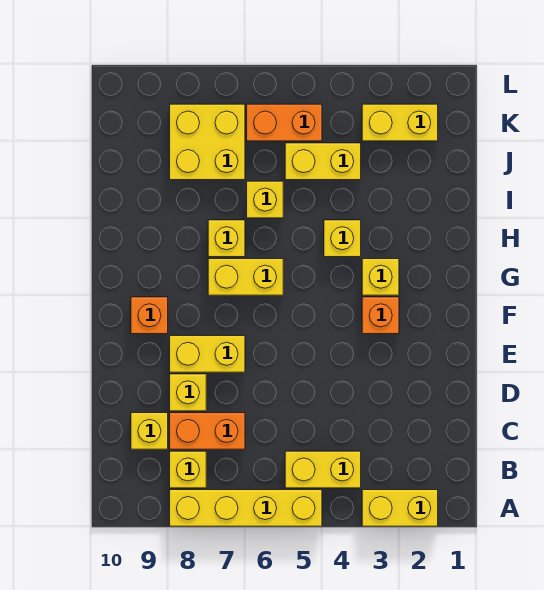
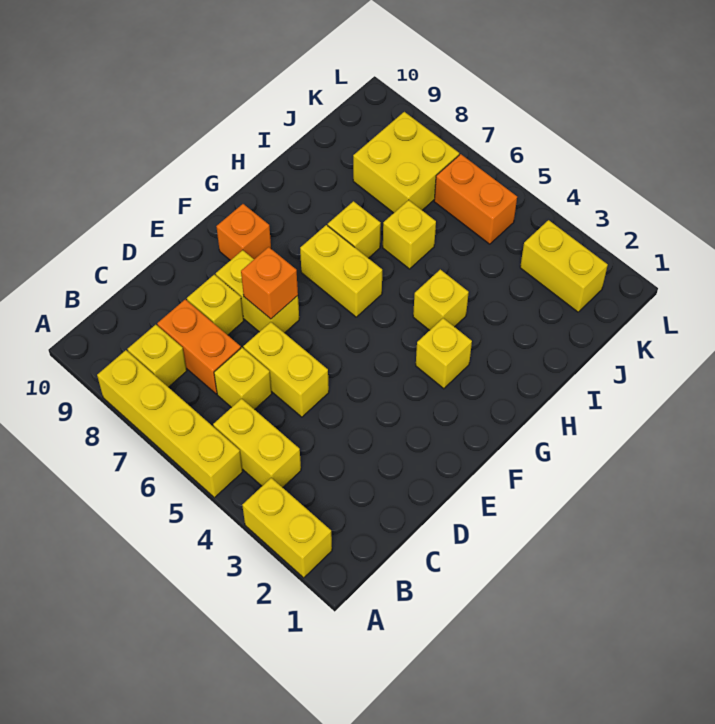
yellow brick C9 level 1 -> yellow brick C6 level 1
orange brick F3 level 1 -> orange brick E7 level 2
yellow brick J4:J5 level 1 -> yellow brick D5:D6 level 1

